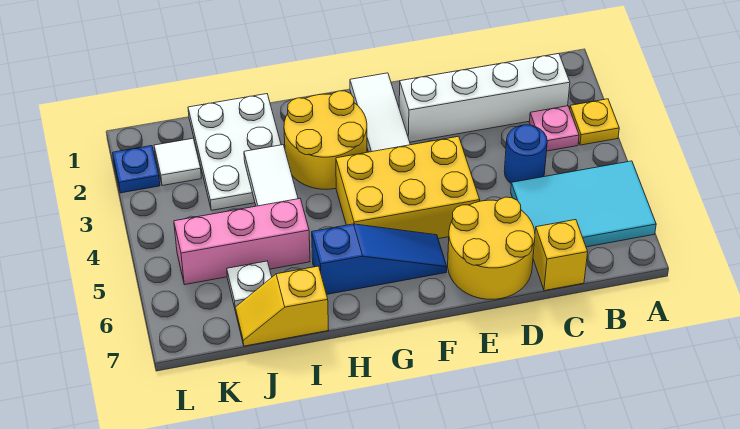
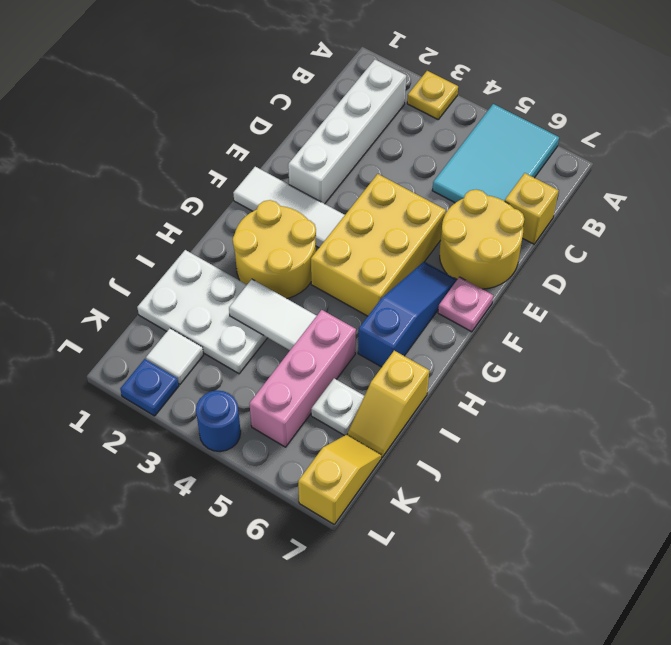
pink plate B3 level 1 -> pink plate F7 level 1
blue round brick C4 level 1 -> blue round brick L4 level 1
none -> yellow slope K7:L7 level 1 top L

